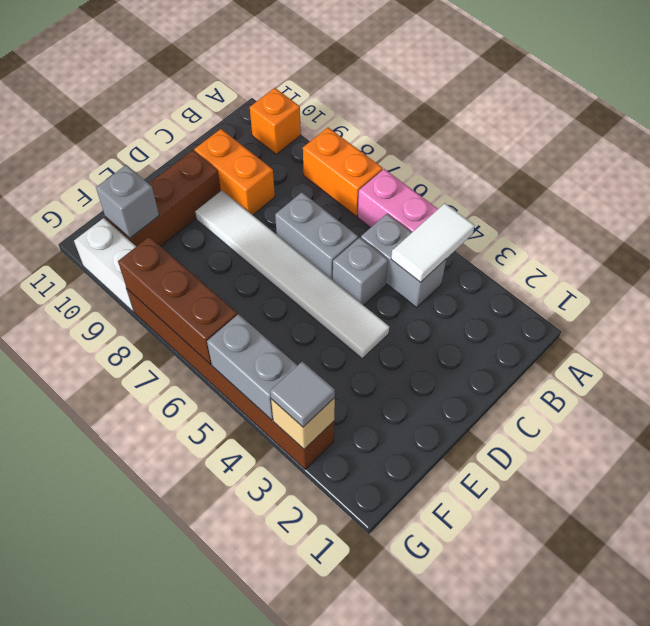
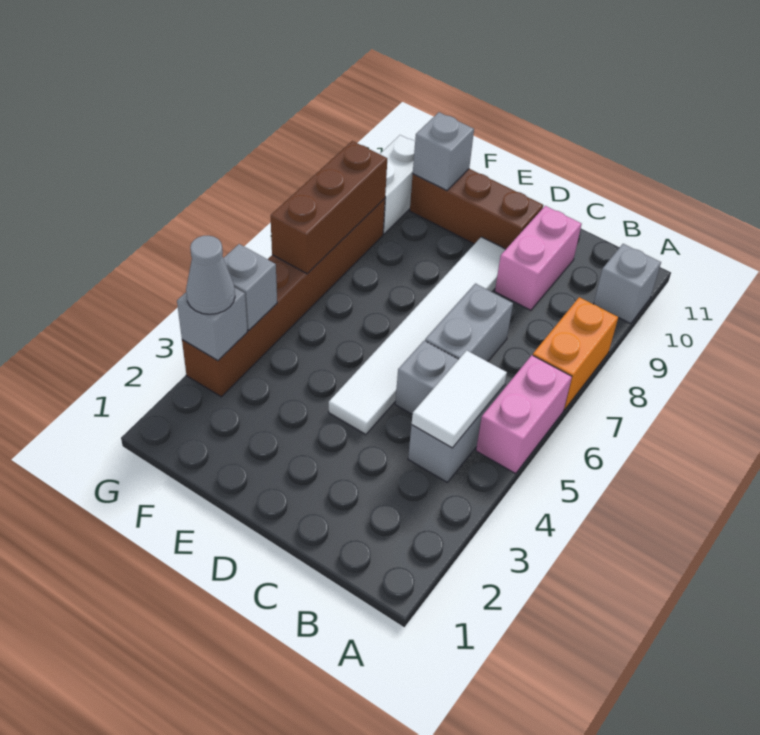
white tile A4:B4 level 2 -> white tile B4:B5 level 2
orange brick A10 level 1 -> grey brick A10 level 1
orange brick C9:C10 level 1 -> pink brick C9:C10 level 1
tan brick G3 level 2 -> grey brick G3 level 2
grey tile G3 level 3 -> grey cone G3 level 3
grey brick G4:G5 level 2 -> grey brick G4 level 2

